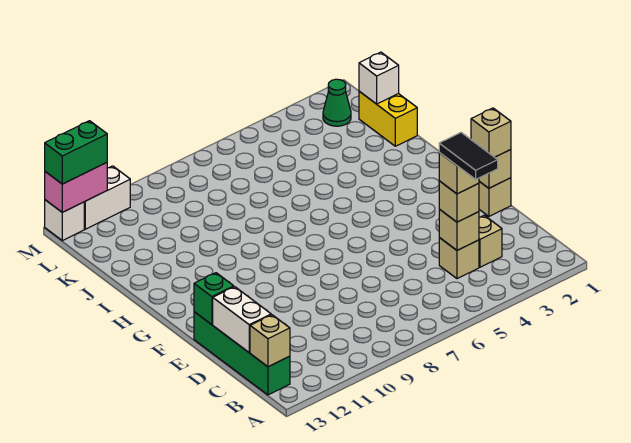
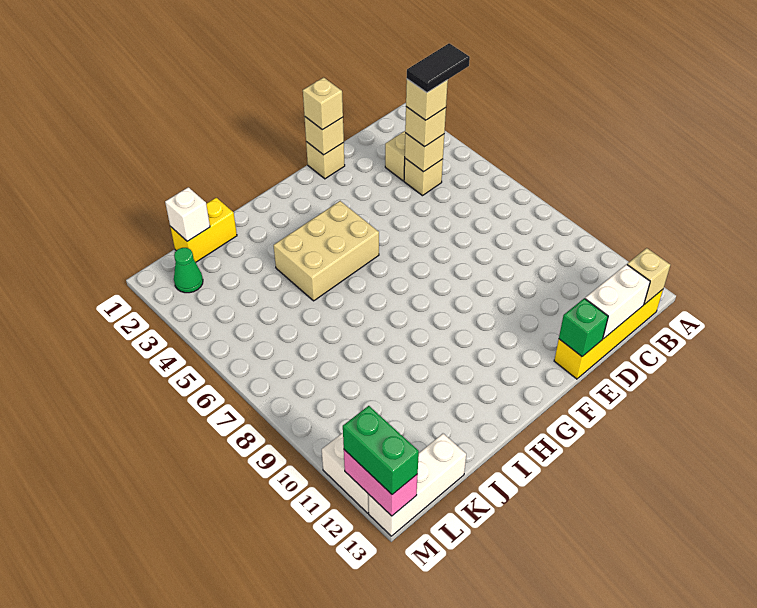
green brick B13:E13 level 1 -> yellow brick B13:E13 level 1
none -> tan brick G4:I5 level 1
white brick M13 level 1 -> white brick K13:M13 level 1

